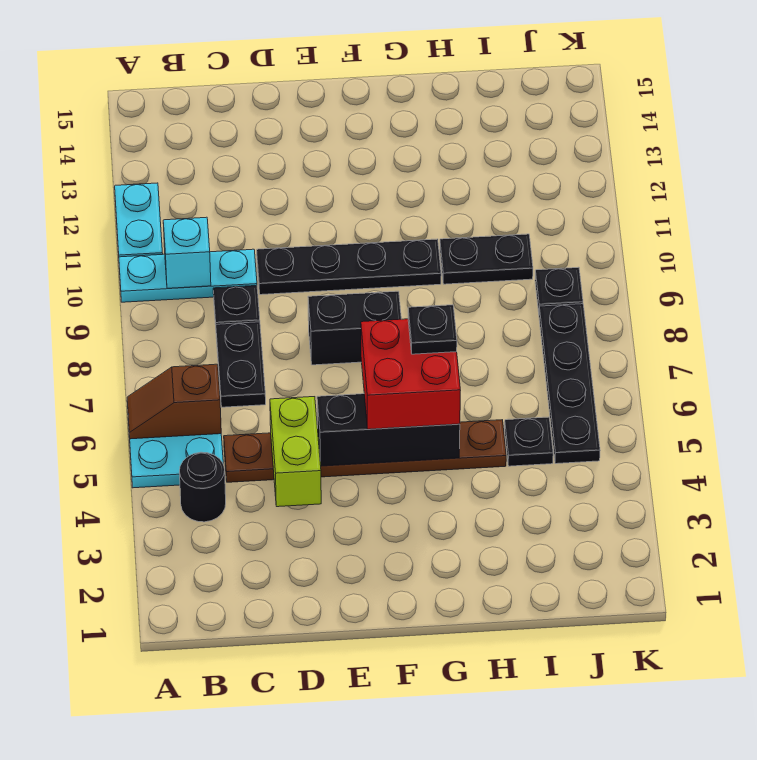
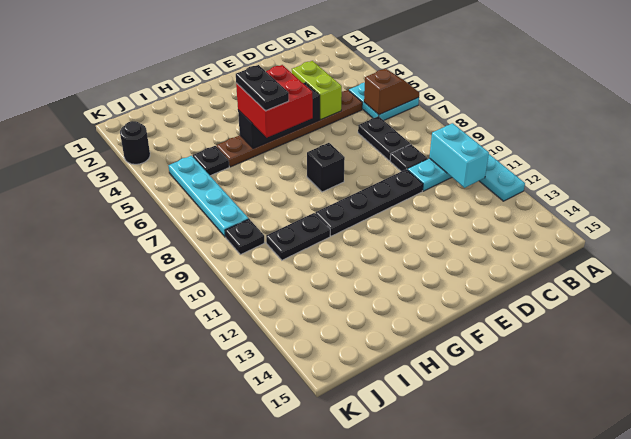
black round brick B4 level 1 -> black round brick K3 level 1
cyan brick B10 level 2 -> cyan brick B10:B11 level 2
black brick E8:F8 level 1 -> black brick F8 level 1
black plate G6 level 4 -> black plate G5:G6 level 4
black plate J5:J8 level 1 -> cyan plate J5:J8 level 1

